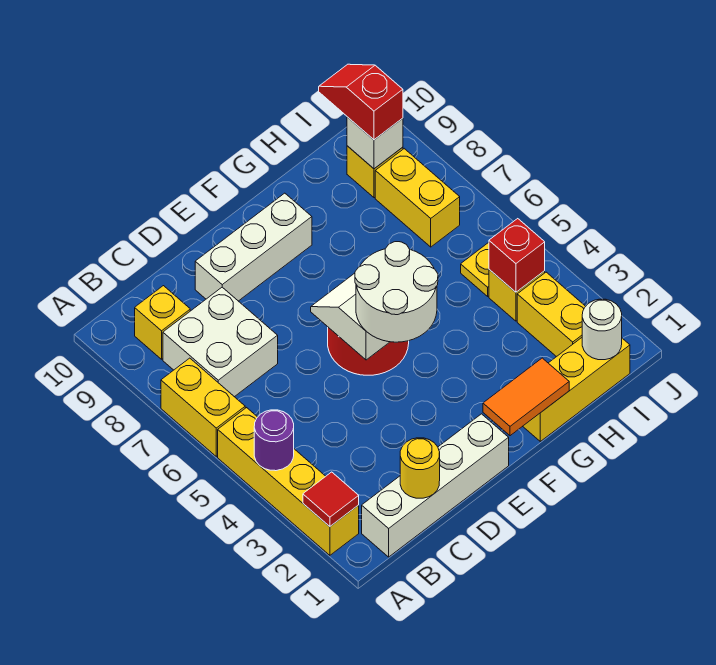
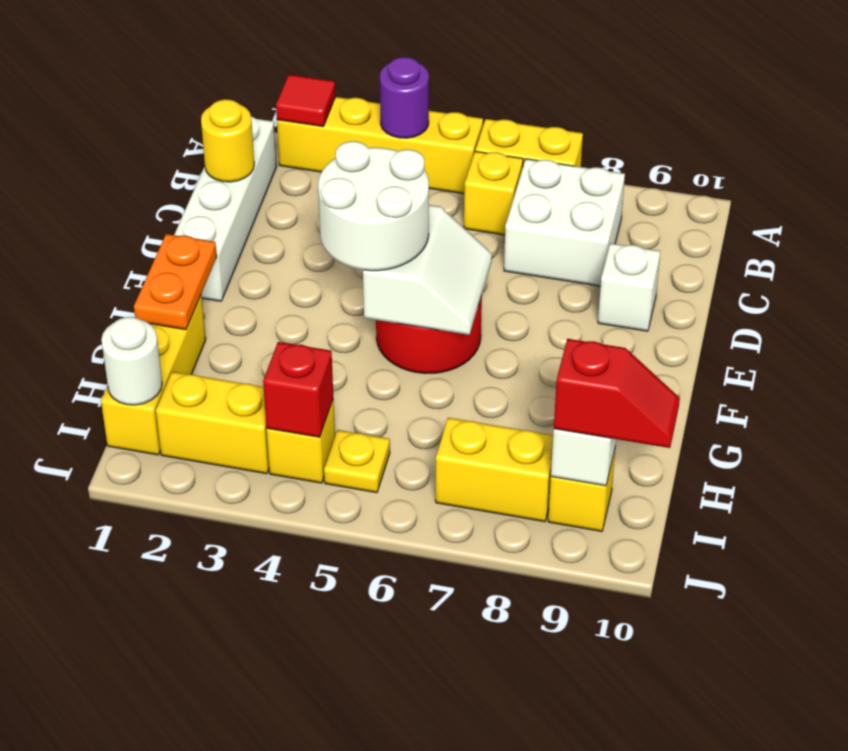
yellow brick B9 level 1 -> yellow brick B6 level 1
white brick D9:F9 level 1 -> white brick D9 level 1
orange tile F1:G1 level 2 -> orange plate F1:G1 level 2

